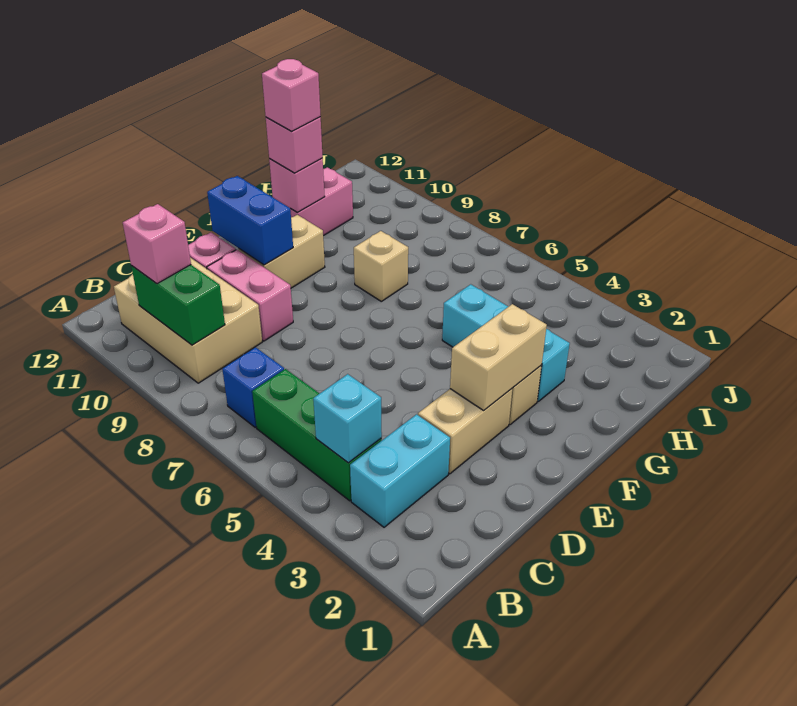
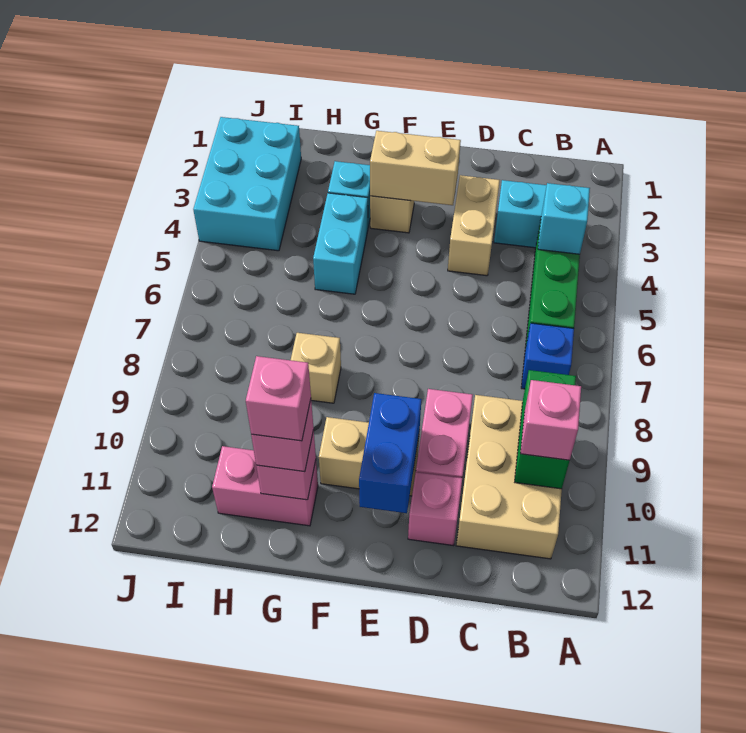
tan brick D3:E3 level 1 -> tan brick D3:D4 level 1
none -> cyan brick I2:J4 level 1

